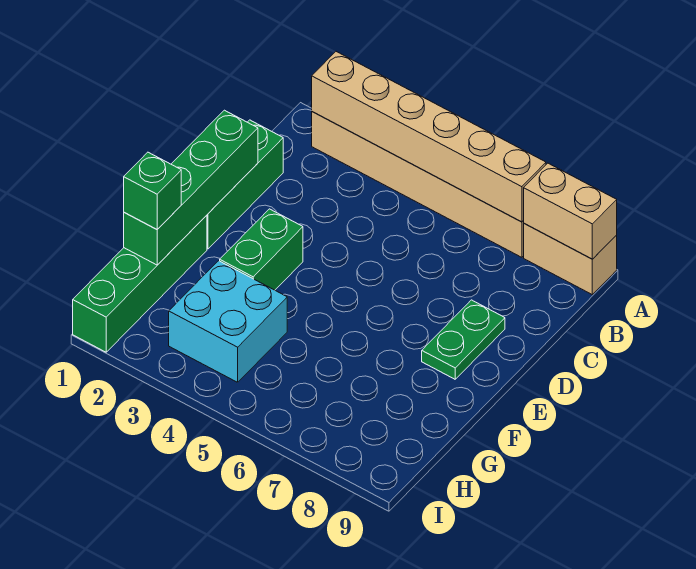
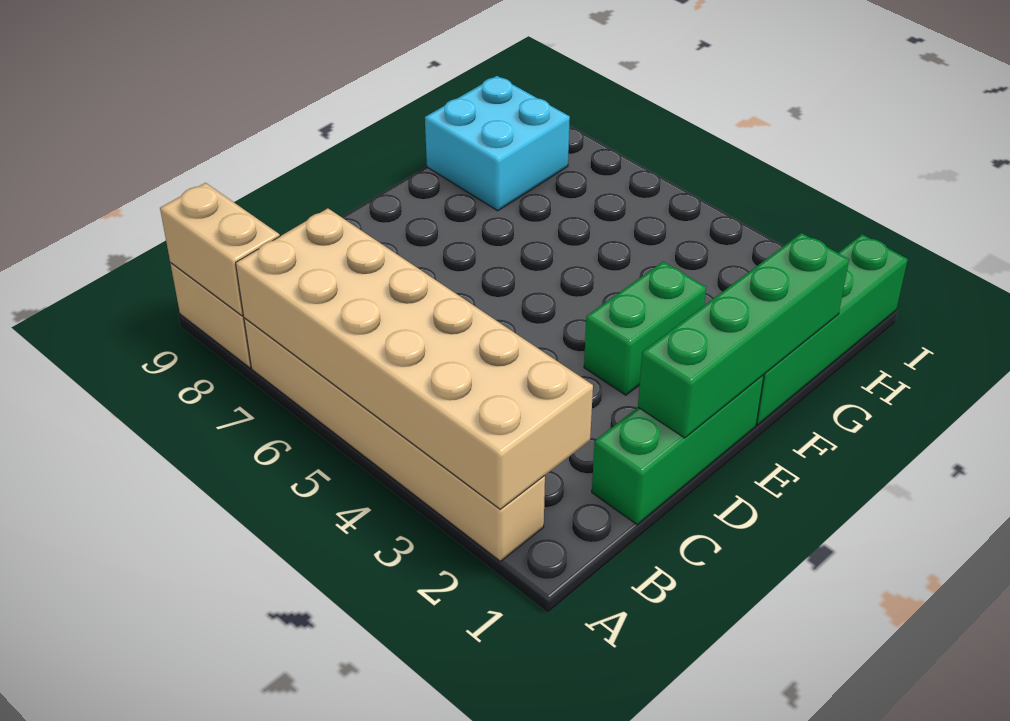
tan brick A2:A7 level 2 -> tan brick A2:B7 level 2
green plate D8:E8 level 1 -> none
green brick G1 level 3 -> none
cyan brick G3:H4 level 1 -> cyan brick G8:H9 level 1

